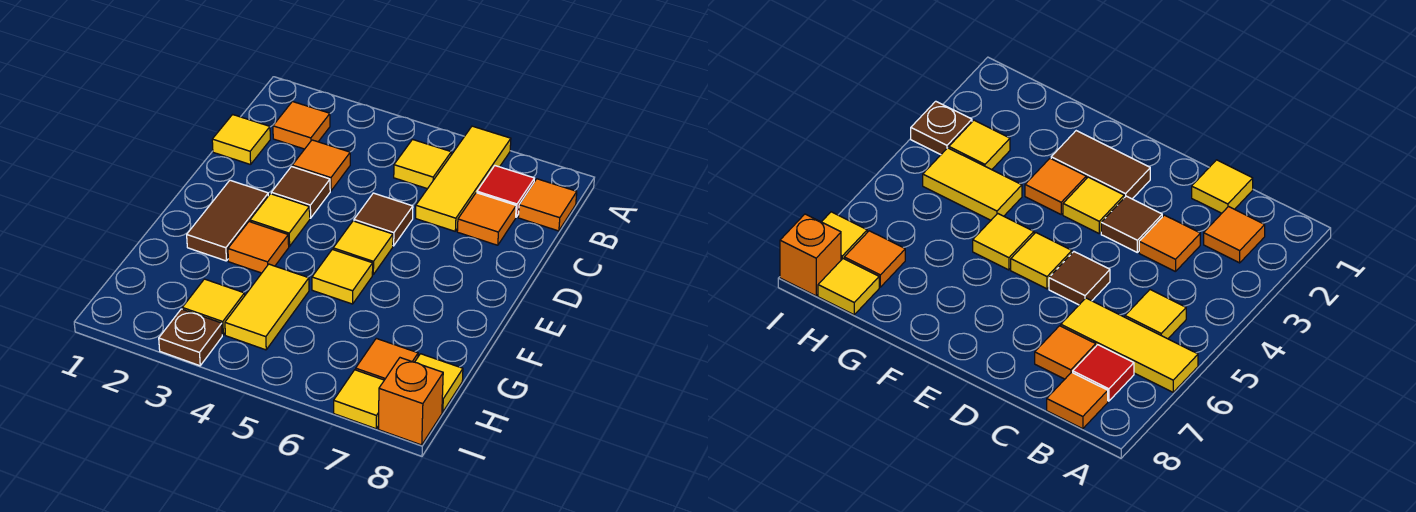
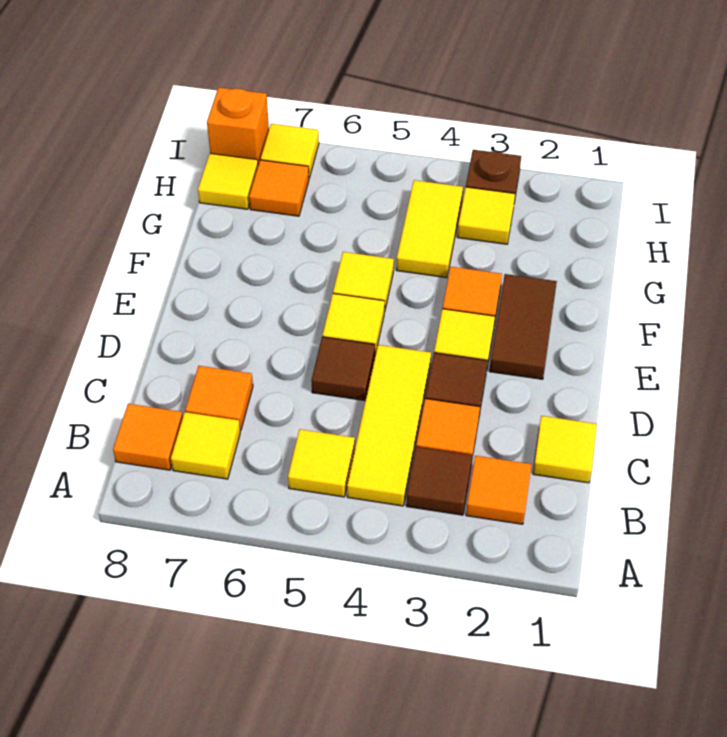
yellow tile A6:C6 level 1 -> yellow tile B4:D4 level 1
none -> brown tile B3 level 1
red tile B7 level 1 -> yellow tile B7 level 1

